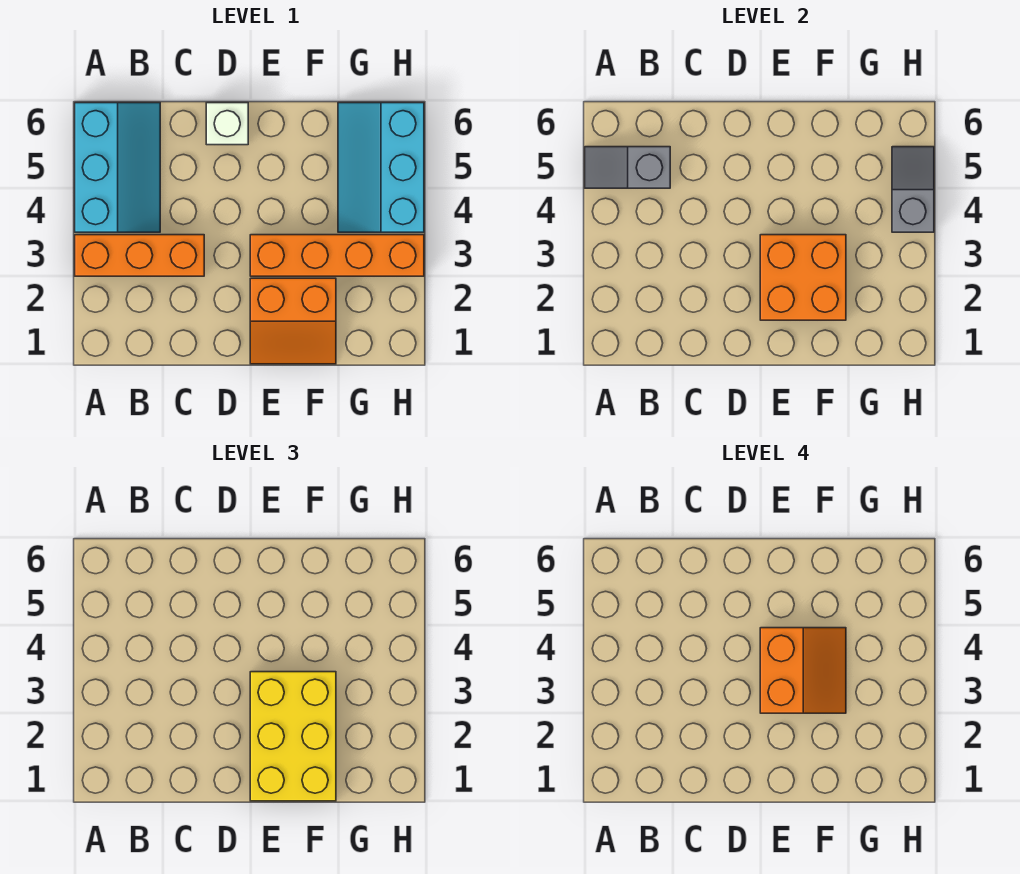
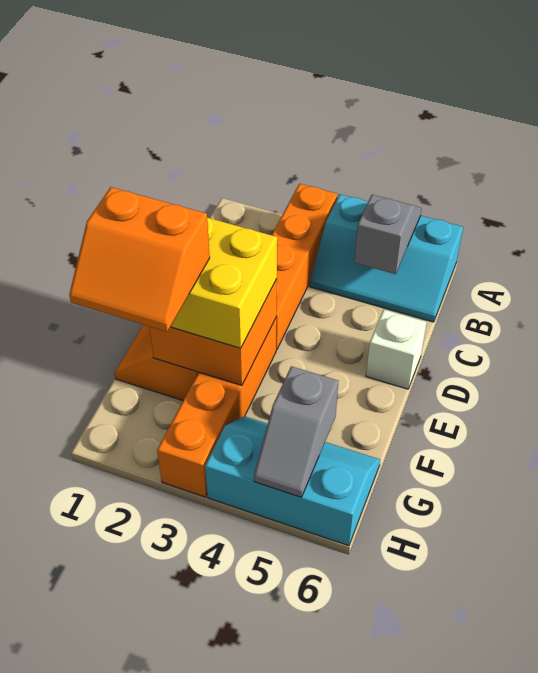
orange brick A3:C3 level 1 -> orange brick A3:D3 level 1
orange slope E3:F4 level 4 top E -> orange slope F1:G2 level 4 top F
grey slope H4:H5 level 2 top 4 -> grey slope G5:H5 level 2 top G

